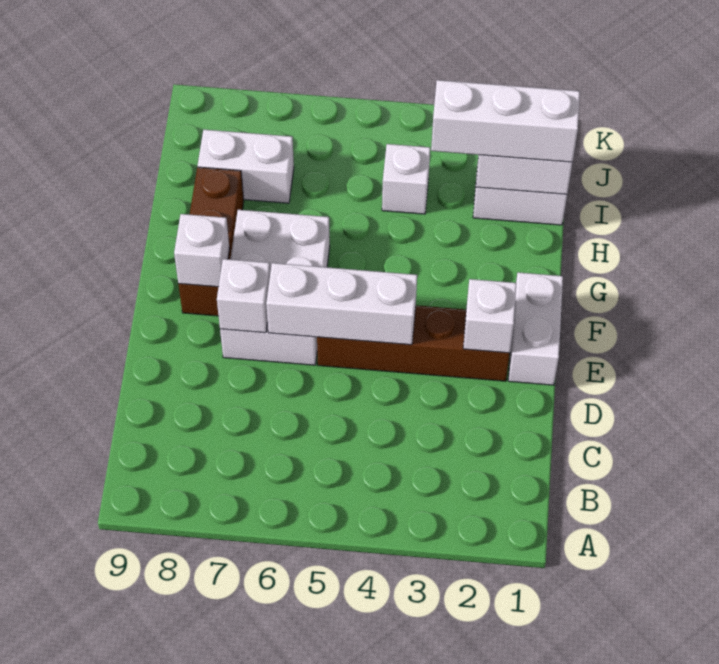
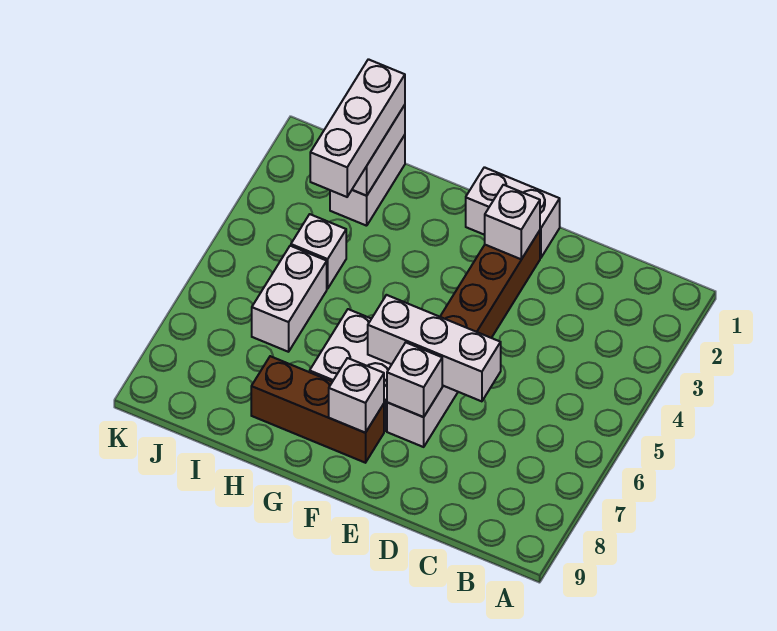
white brick E4:E6 level 2 -> white brick D6:F6 level 2
white brick I7:I8 level 1 -> white brick I5:I6 level 1

